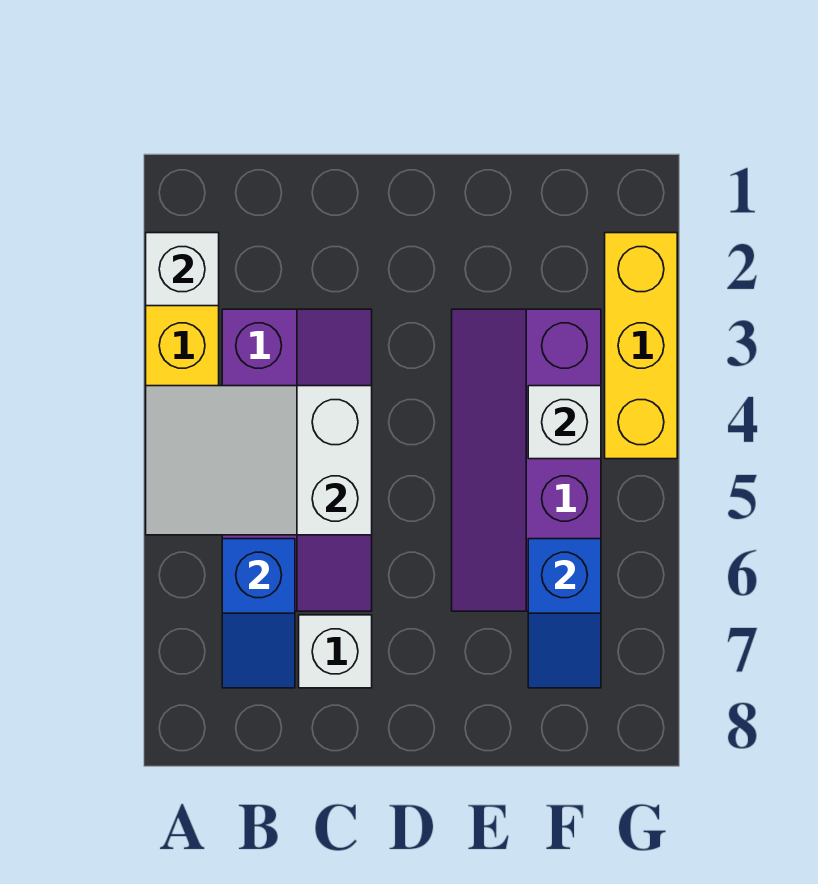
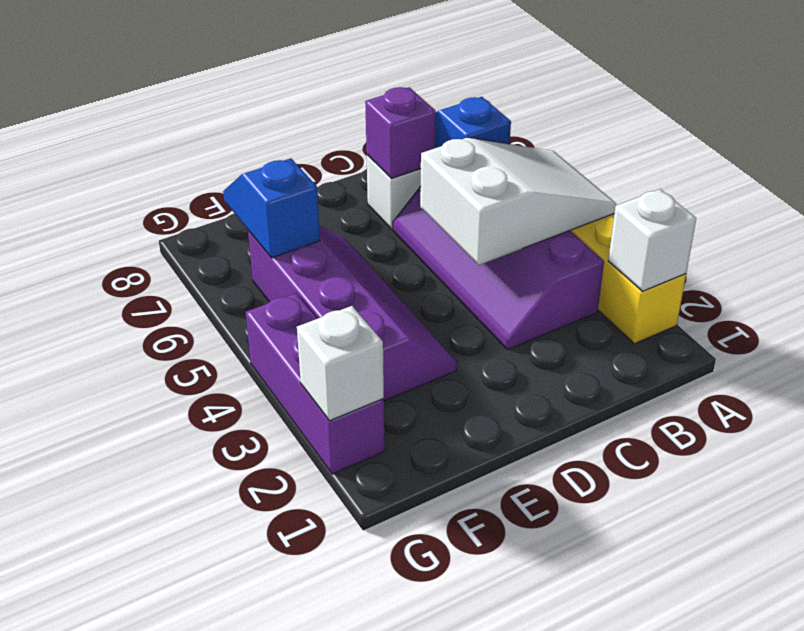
none -> purple brick C7 level 2
white brick F4 level 2 -> white brick G2 level 2
yellow brick G2:G4 level 1 -> purple brick G2:G4 level 1

